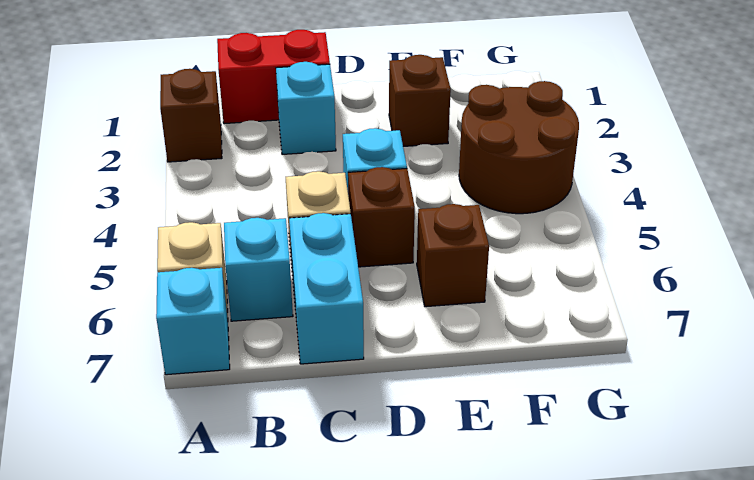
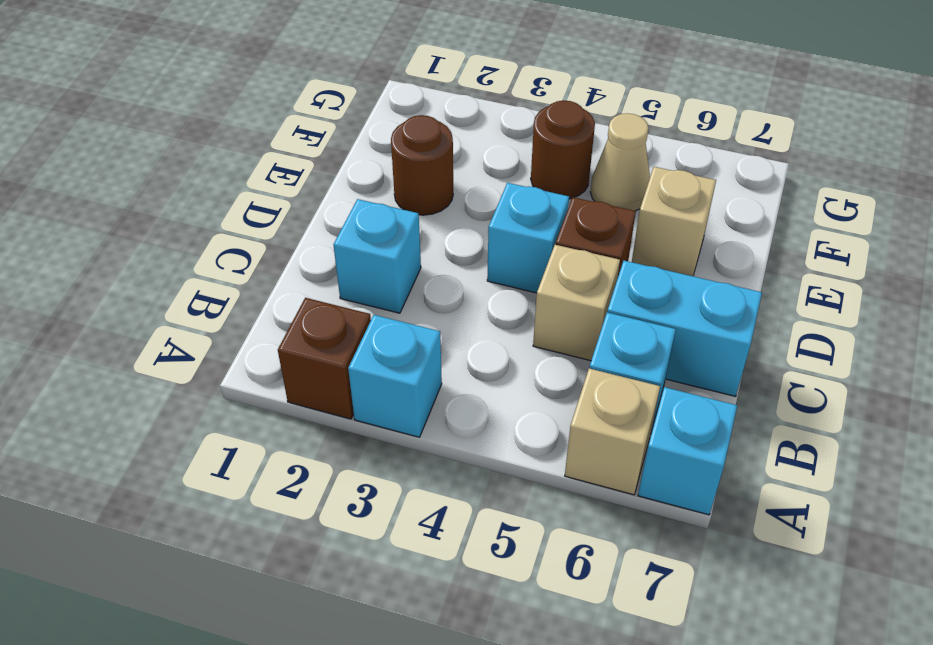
none -> cyan brick A3 level 1
red brick B1:C1 level 1 -> none
brown brick E2 level 1 -> brown round brick E2 level 1
brown brick E6 level 1 -> tan brick E6 level 1
brown round brick F3:G4 level 1 -> brown round brick F4 level 1
none -> tan cone F5 level 1

